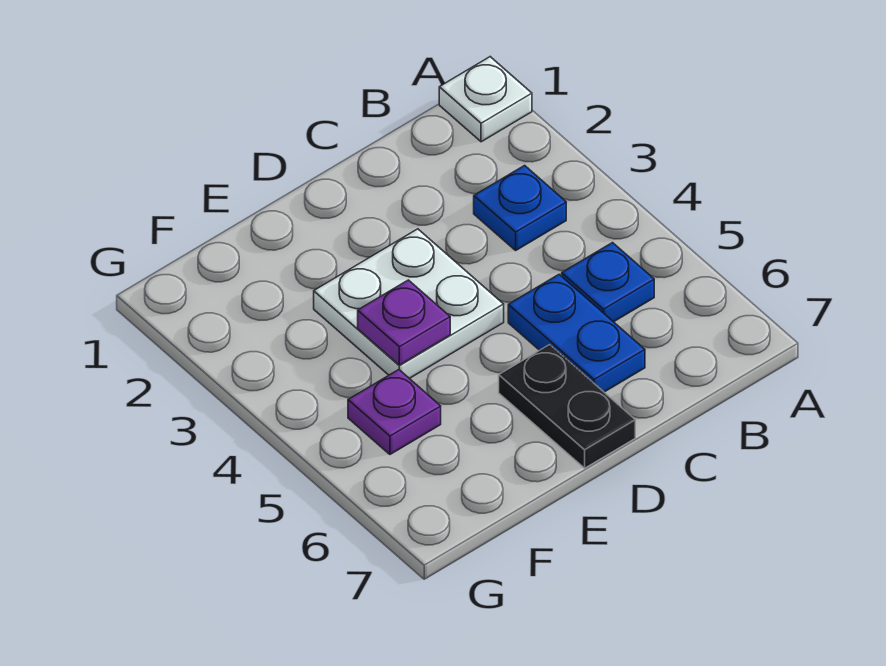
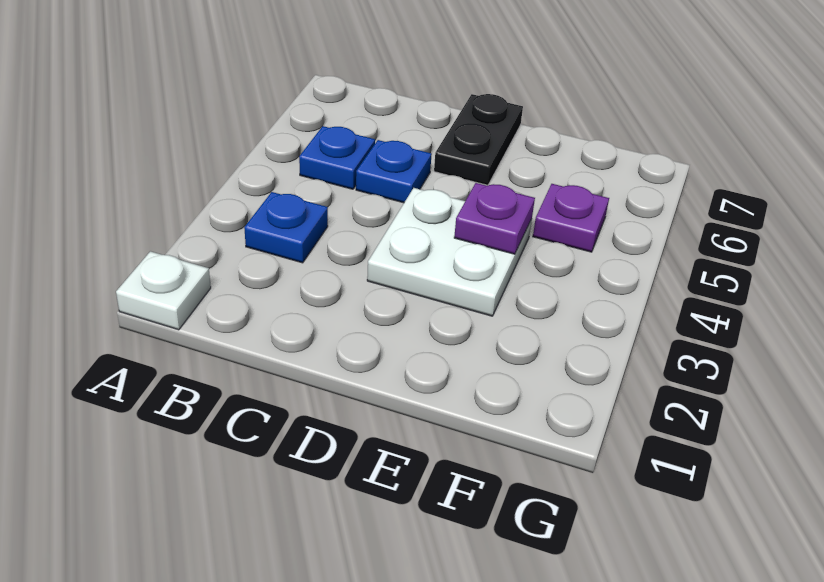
blue plate C5:C6 level 1 -> blue plate C5 level 1

